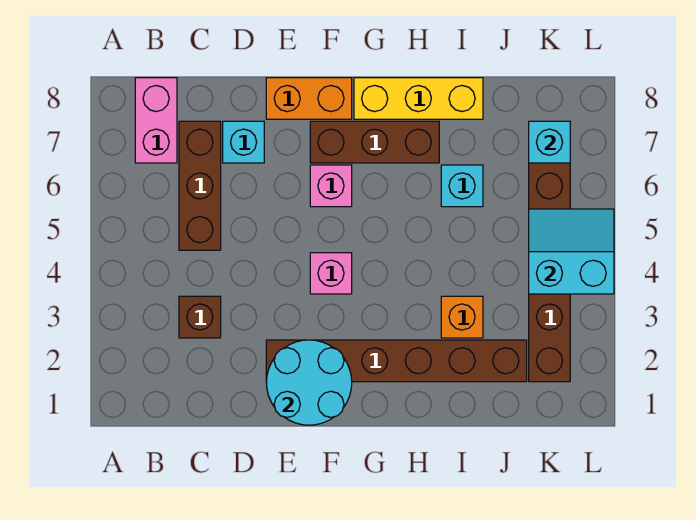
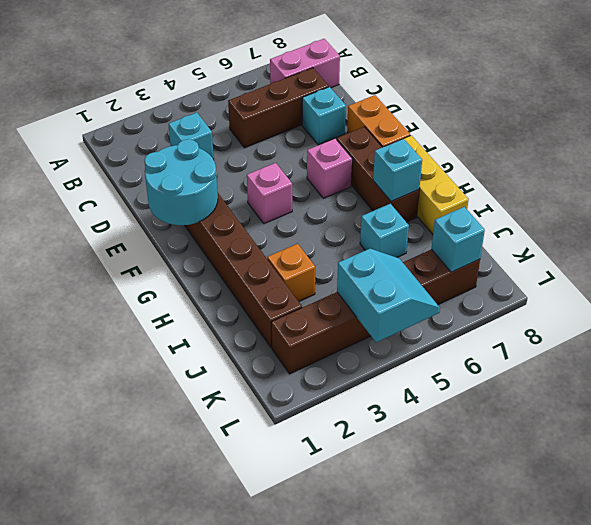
brown brick C3 level 1 -> cyan brick C3 level 1
none -> cyan brick H7 level 2

